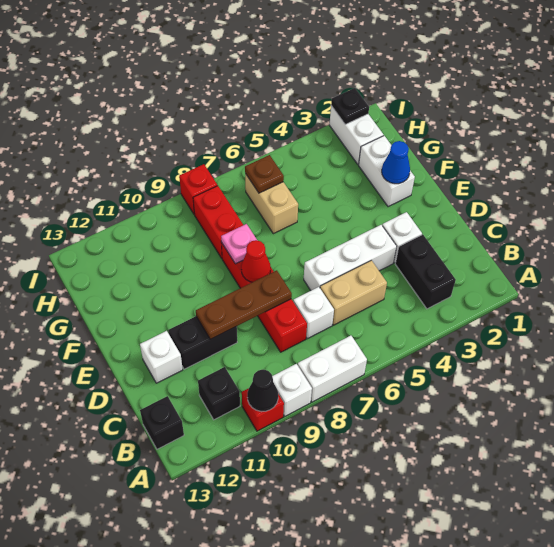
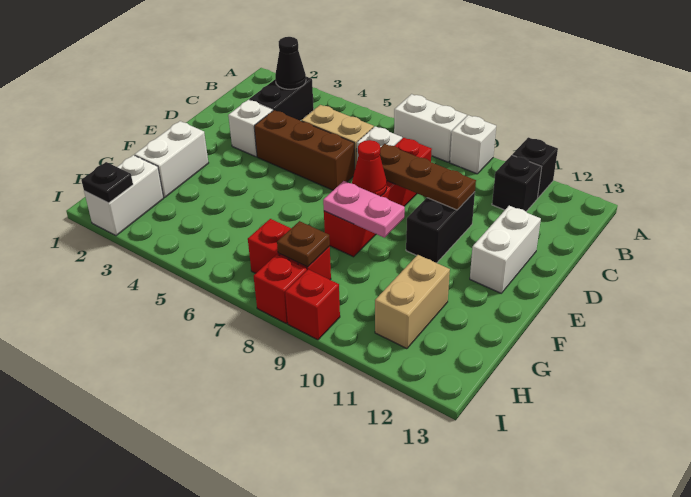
red brick A10 level 1 -> red brick I9 level 1
black cone A10 level 2 -> black cone B3 level 2
black brick B13 level 1 -> black brick A11 level 1
white brick D4:D6 level 1 -> brown brick D4:D6 level 1
black brick D10:D11 level 1 -> black brick D10:E10 level 1
white brick D12 level 1 -> white brick D12:E12 level 1
blue cone F2 level 2 -> none
pink plate F8 level 2 -> pink plate F8:F9 level 2
tan brick G6:H6 level 1 -> tan brick G11:H11 level 1
red brick G8:H8 level 1 -> red brick H7:H8 level 1
brown plate H6 level 2 -> brown plate H8 level 2

